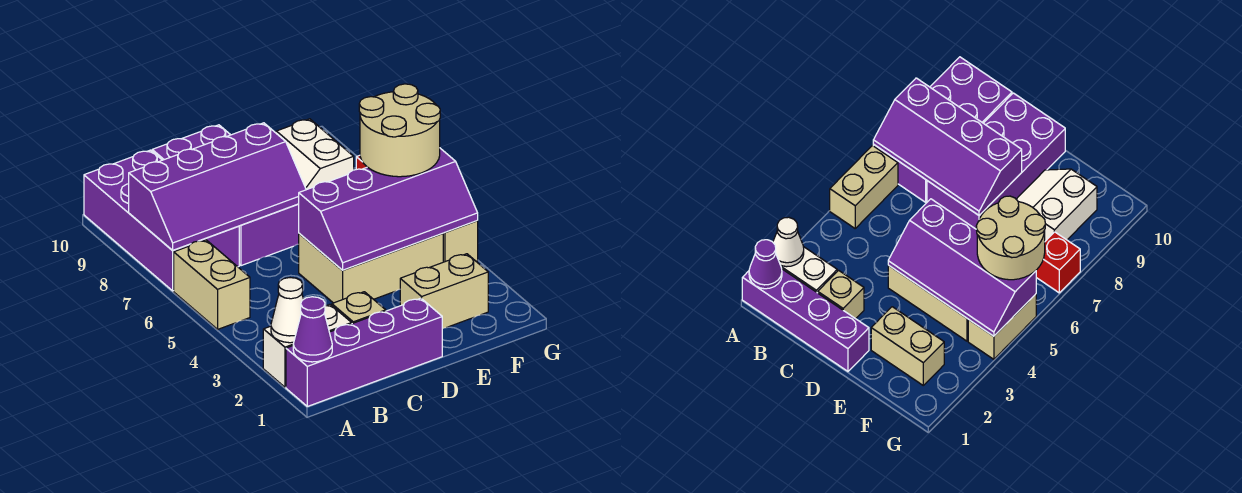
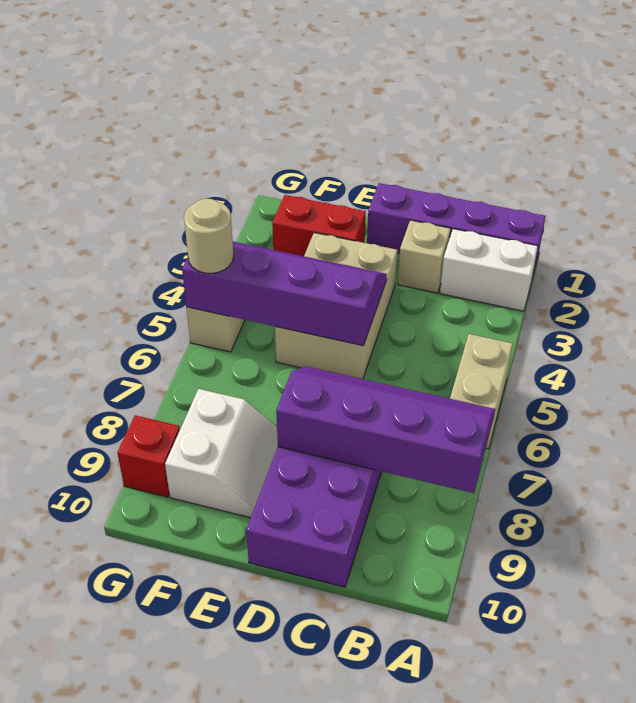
purple cone A1 level 2 -> none
white cone A2 level 2 -> none
purple brick A7:B10 level 1 -> none
tan brick D4:F5 level 1 -> tan brick D3:E5 level 1
tan brick E2:F2 level 1 -> red brick E2:F2 level 1
tan round brick F5:G6 level 3 -> tan round brick G5 level 3
red brick G7 level 1 -> red brick G9 level 1

